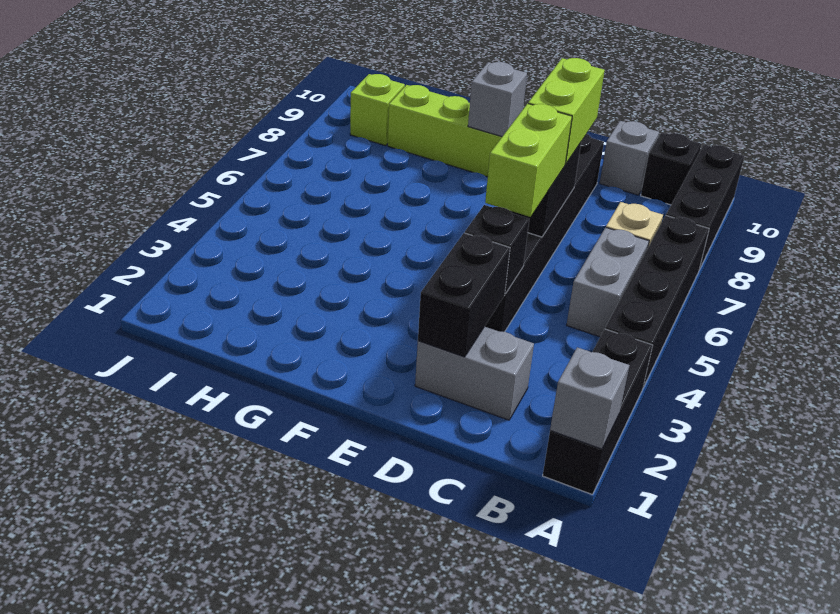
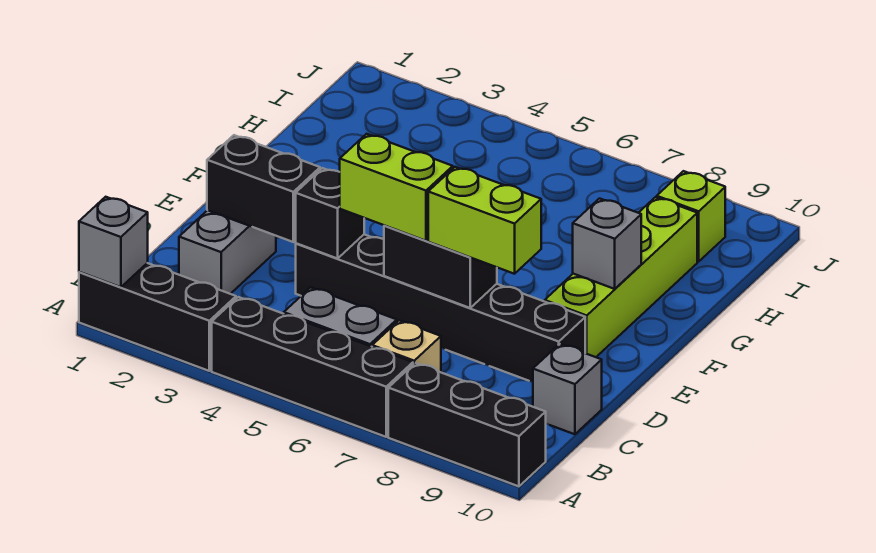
black brick B10 level 1 -> none

